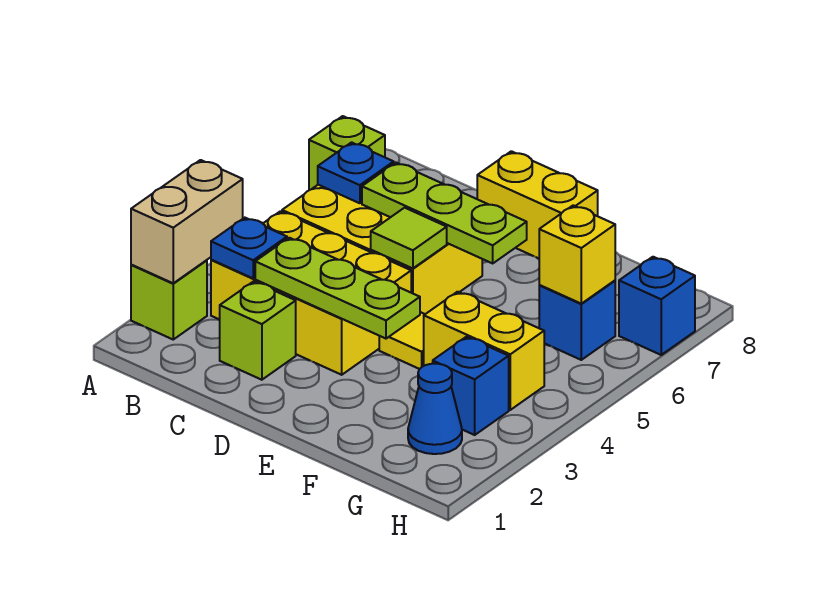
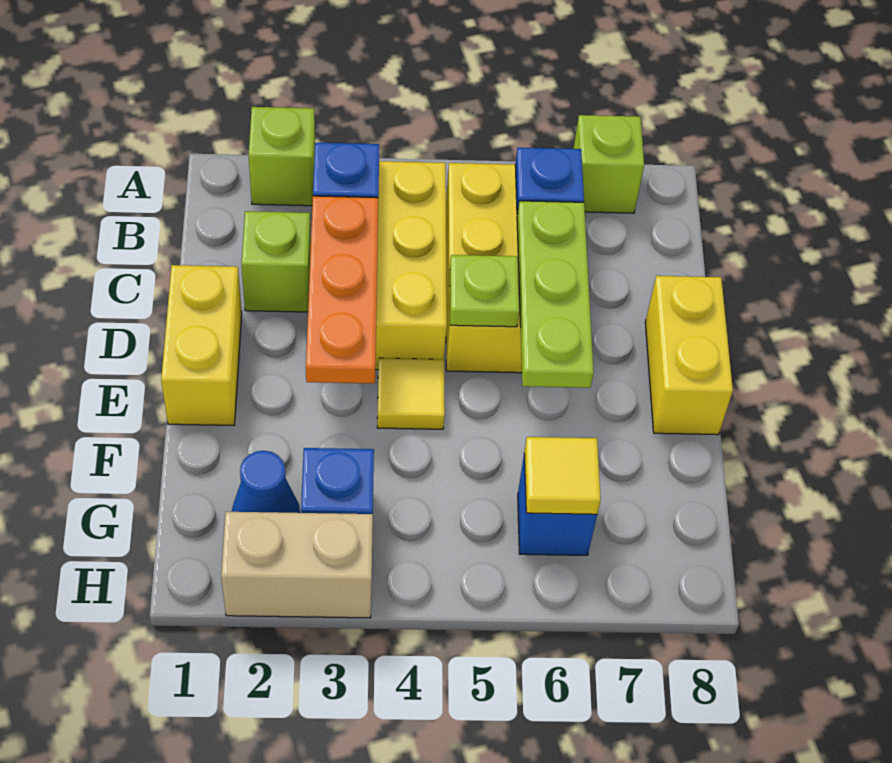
tan brick A2:A3 level 2 -> tan brick H2:H3 level 1
lime plate C3:E3 level 2 -> orange plate C3:E3 level 2
lime tile D5 level 2 -> lime plate D5 level 2
yellow brick F4:G4 level 1 -> yellow brick D1:E1 level 1
yellow brick G6 level 2 -> yellow tile G6 level 2
blue brick H7 level 1 -> none

